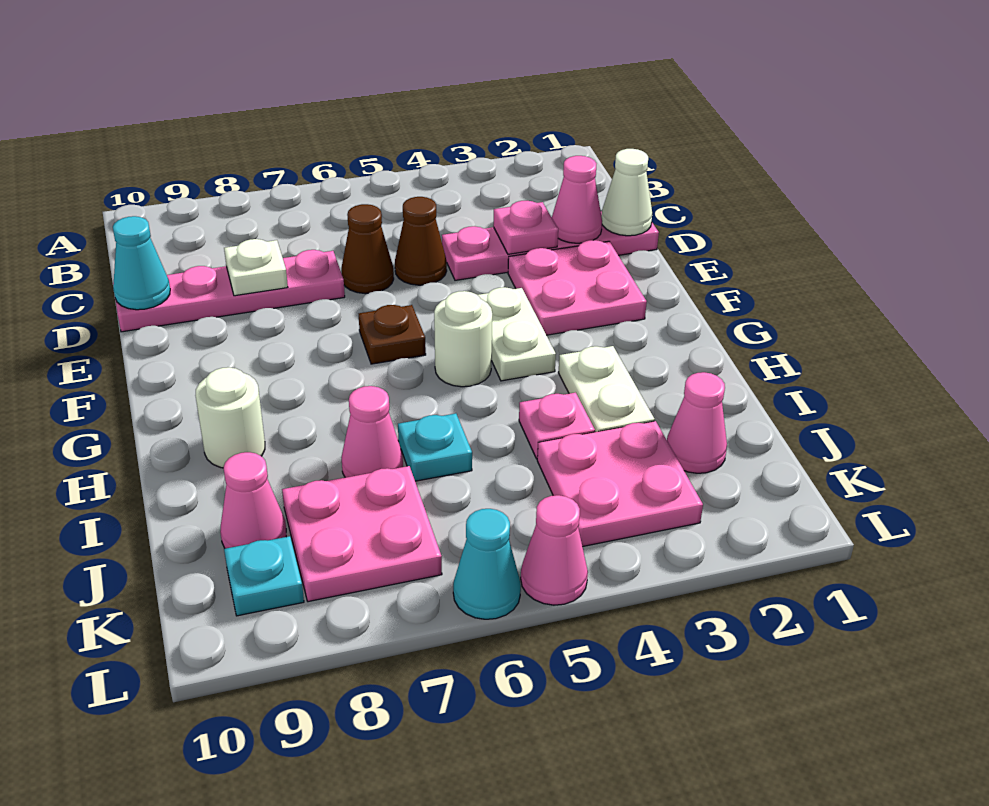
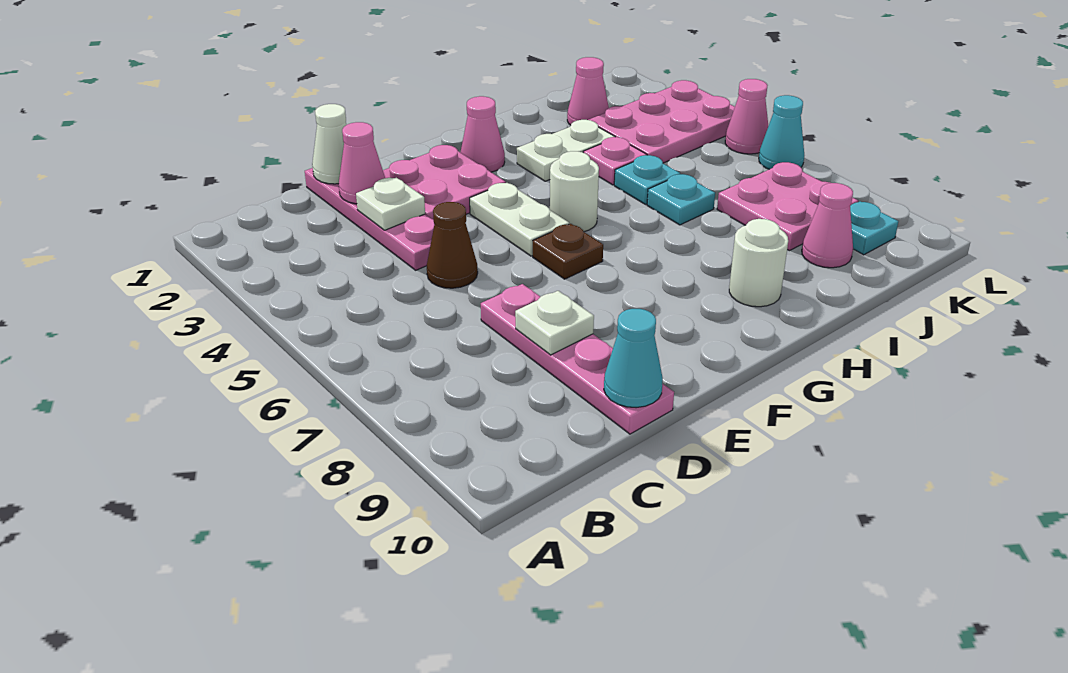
pink plate D3 level 2 -> white plate D3 level 2
brown cone D6 level 1 -> none
white plate F4:G4 level 1 -> white plate F4:F5 level 1
none -> cyan plate I5 level 1
pink cone I7 level 1 -> pink cone G2 level 1
pink plate J3:K4 level 1 -> pink plate J3:L4 level 1

